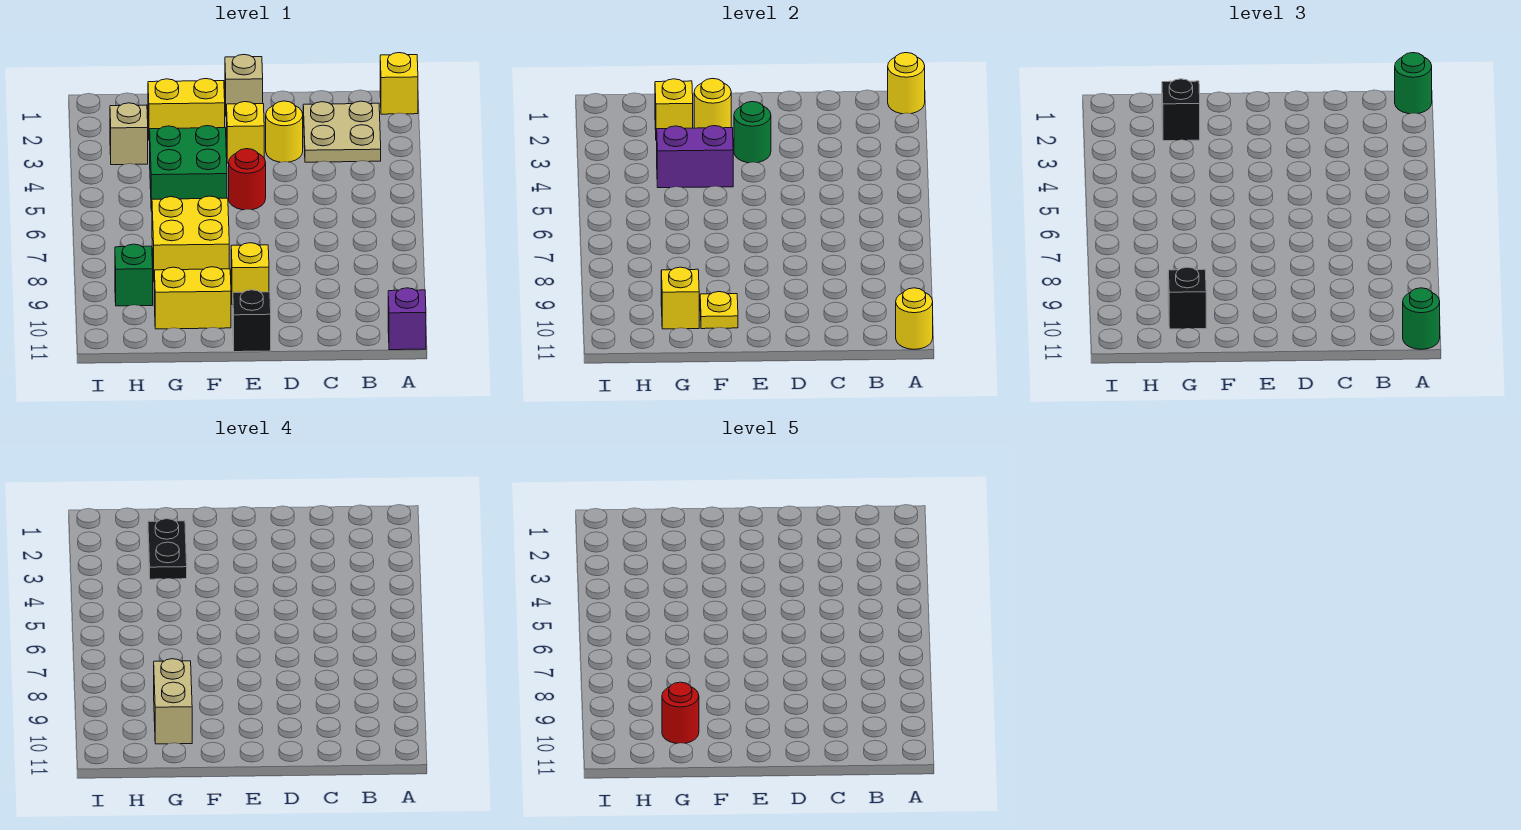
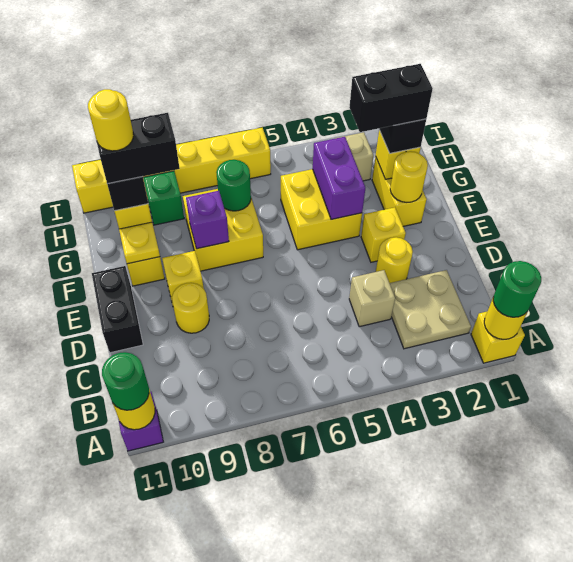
none -> yellow round brick D9 level 1
tan brick E1 level 1 -> tan brick C4 level 1
green round brick E3 level 2 -> green round brick G7 level 2
red round brick E5 level 1 -> none
black brick E11 level 1 -> black brick D11:E11 level 1
green brick F4:G5 level 1 -> yellow brick F4:G5 level 1
none -> purple brick F8 level 2
black plate G2:G3 level 4 -> black brick G2:G3 level 4
tan brick G9:G10 level 4 -> black brick G9:G10 level 4
red round brick G10 level 5 -> yellow round brick G10 level 5
none -> yellow brick I6:I11 level 1

